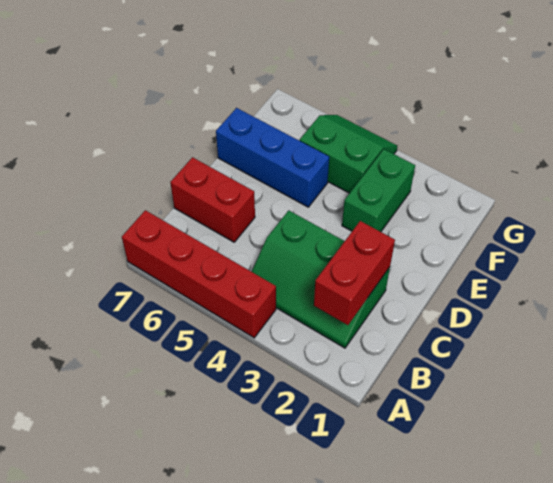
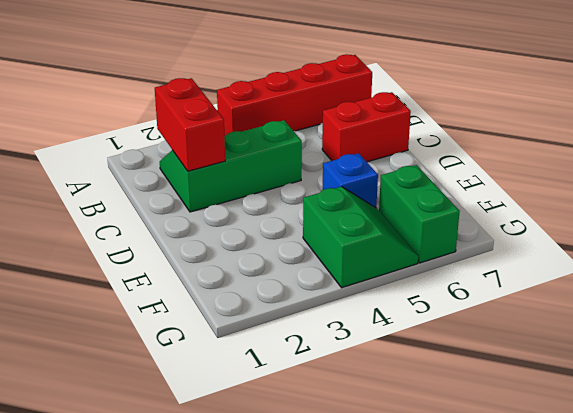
green brick E3:F3 level 1 -> green brick F6:G6 level 1
blue brick E5:E7 level 1 -> blue brick E5 level 1
green slope F4:G5 level 1 top F -> green slope F4:G5 level 1 top 4

